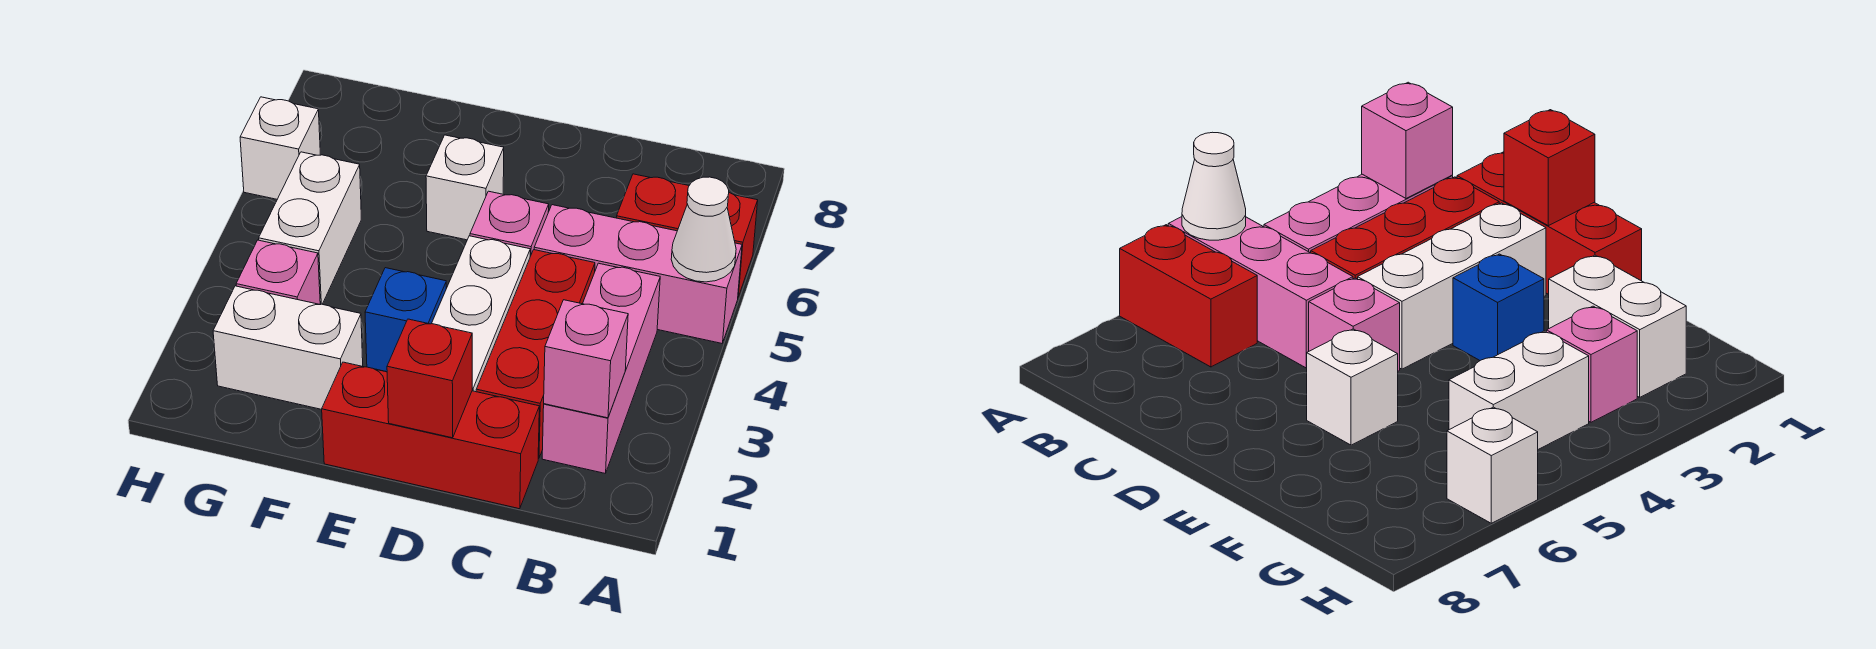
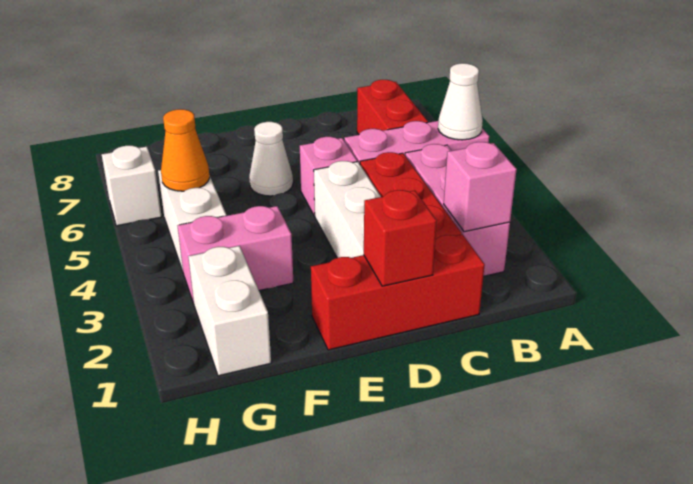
red brick A6:B6 level 1 -> red brick B6:B7 level 1
blue brick E3 level 1 -> none
white brick E6 level 1 -> white cone E6 level 1
white brick F2:G2 level 1 -> white brick G1:G2 level 1
pink brick G3 level 1 -> pink brick F3:G3 level 1
none -> orange cone G5 level 2

